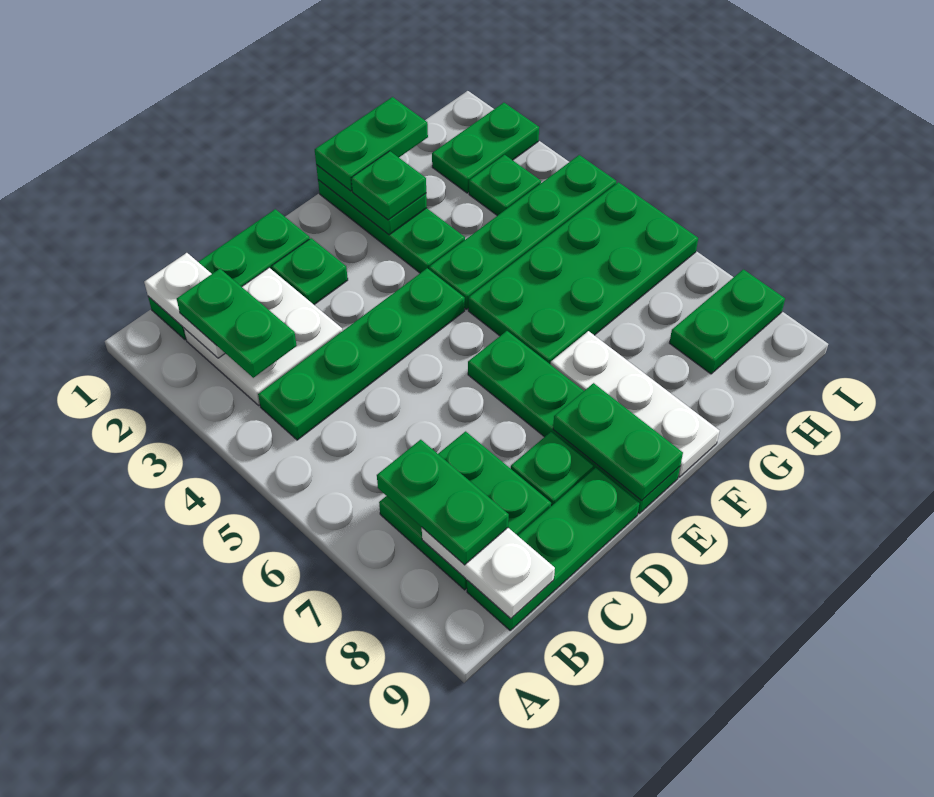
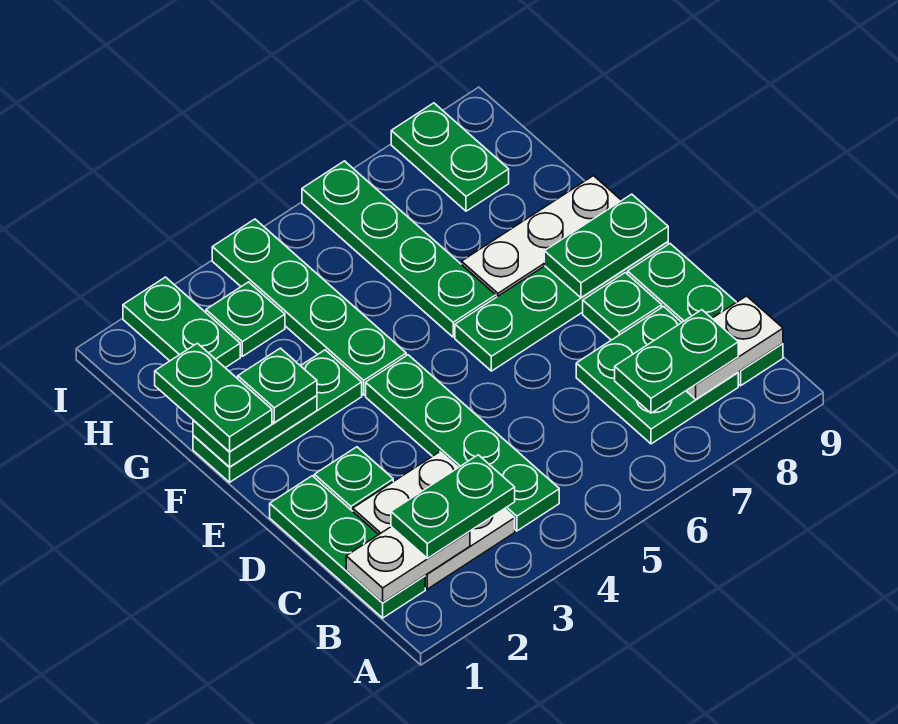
green plate F5:I6 level 1 -> green plate F6:I6 level 1

